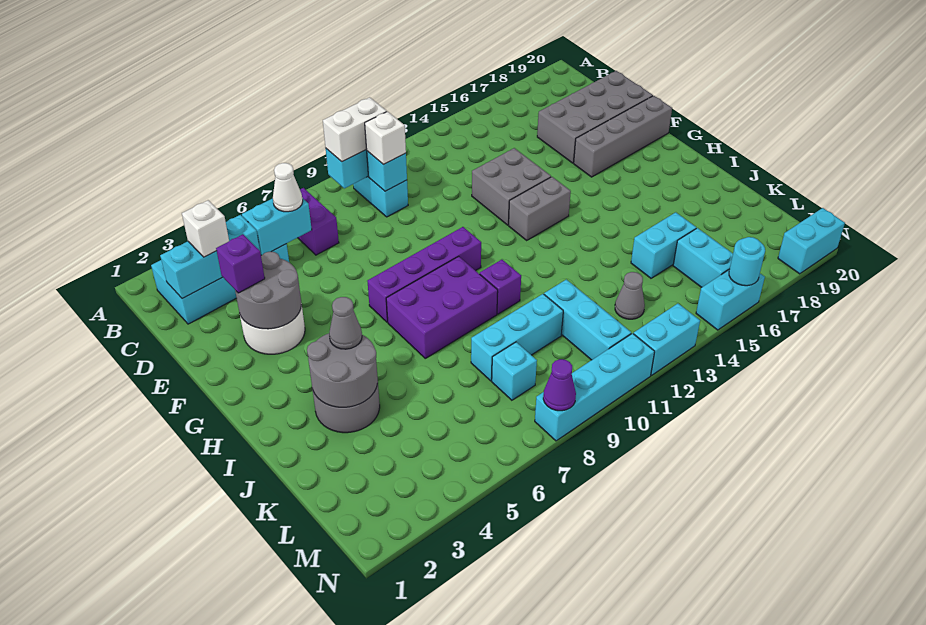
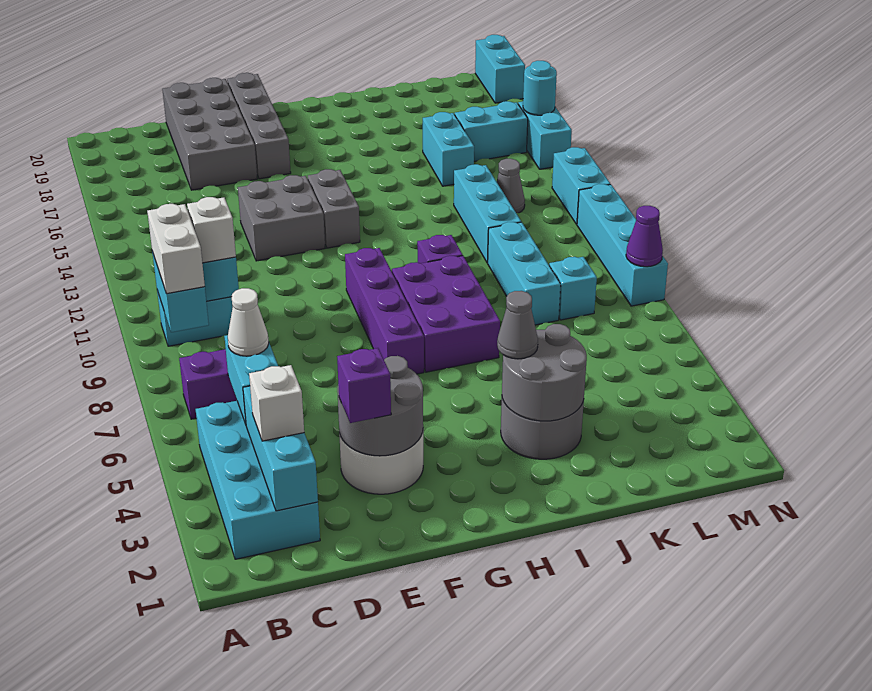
cyan brick K11:M11 level 1 -> cyan brick K11:K13 level 1

